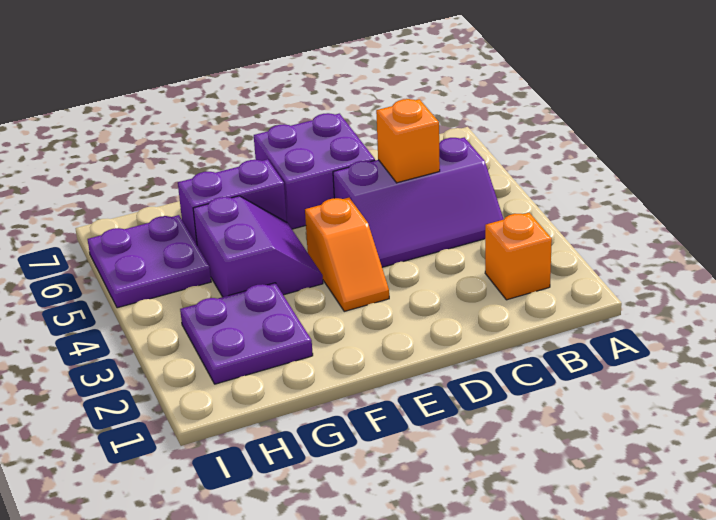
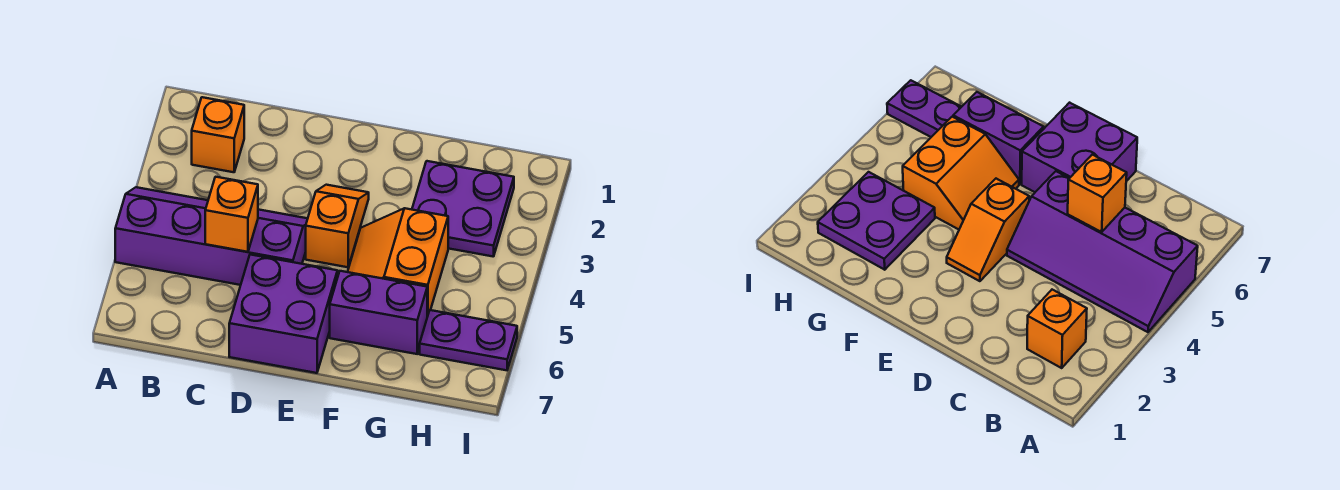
purple slope B4:D5 level 1 top 5 -> purple slope A4:D5 level 1 top 5
purple slope F4:G5 level 1 top G -> orange slope F4:G5 level 1 top G
purple plate H5:I6 level 1 -> purple plate H6:I6 level 1

